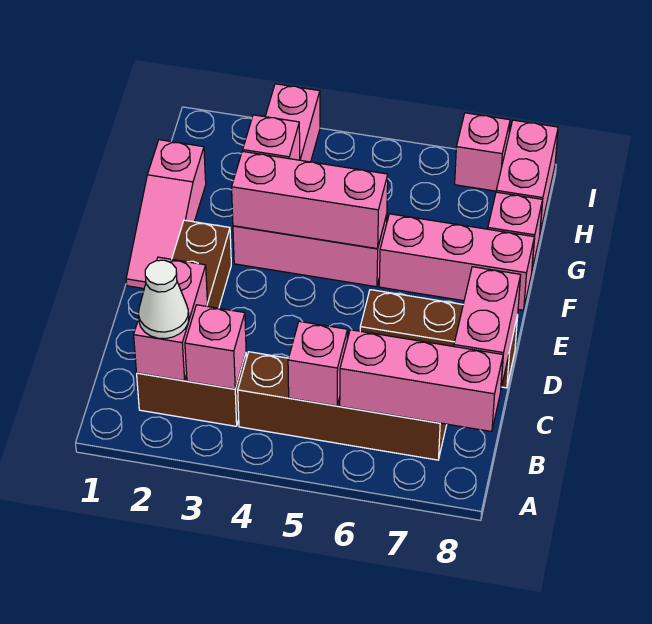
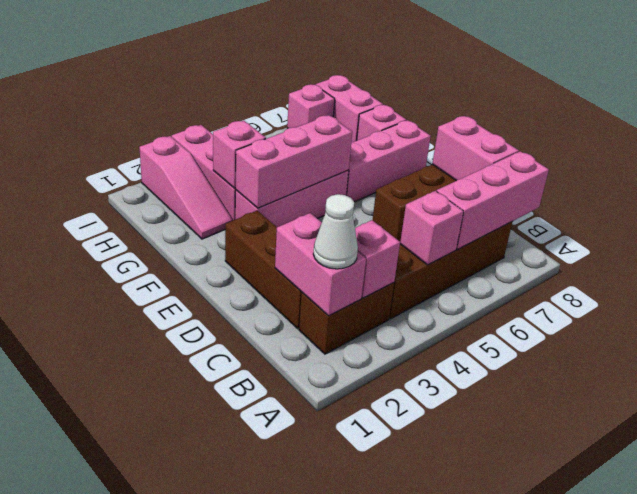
pink slope E1:G1 level 1 top G -> pink slope G2:I2 level 1 top I

